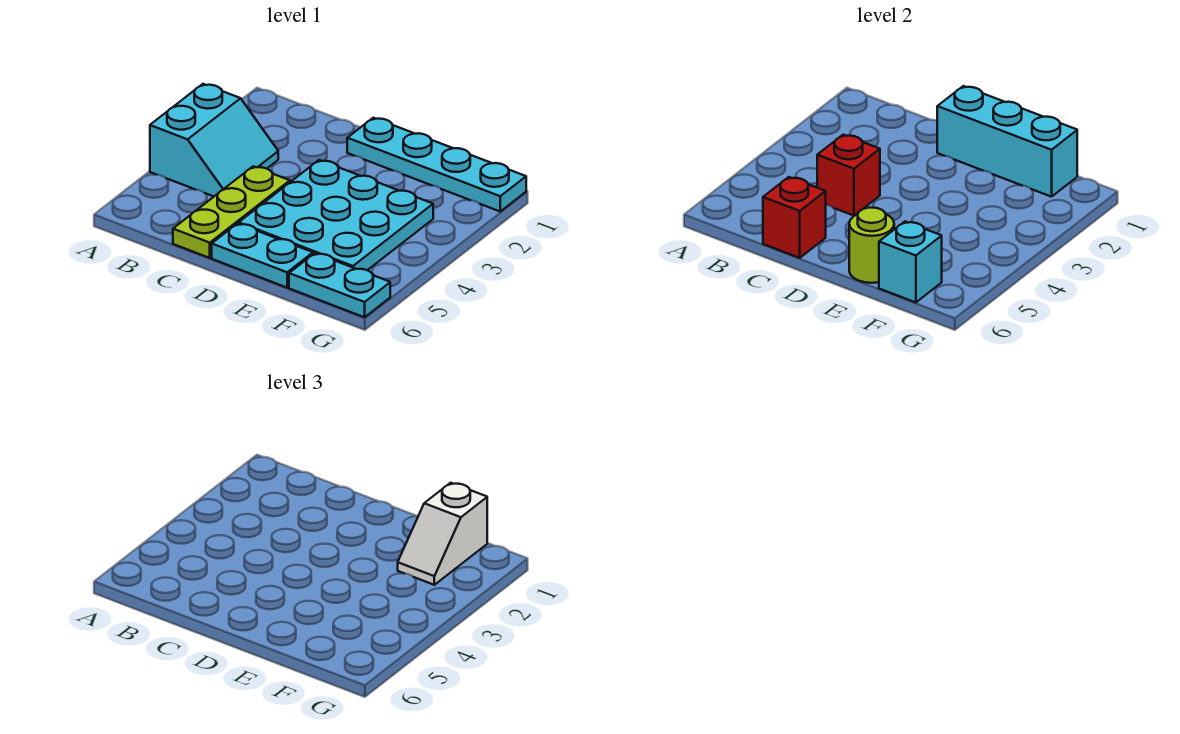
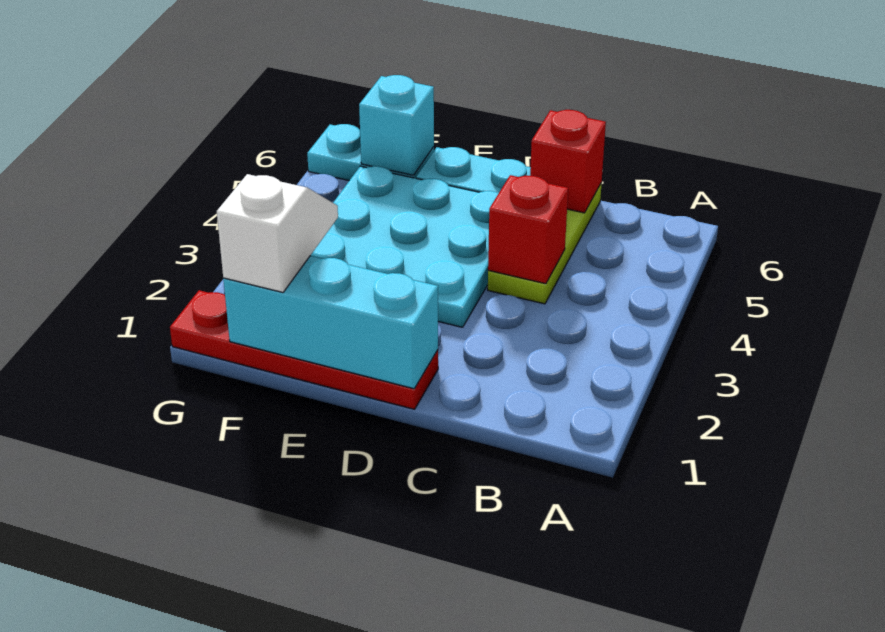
cyan slope A3:B4 level 1 top A -> none
cyan plate D1:G1 level 1 -> red plate D1:G1 level 1
lime round brick E6 level 2 -> none

